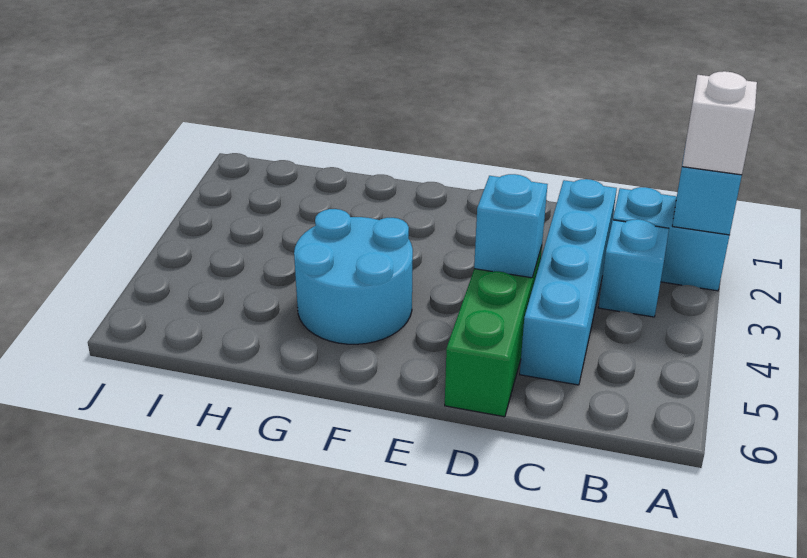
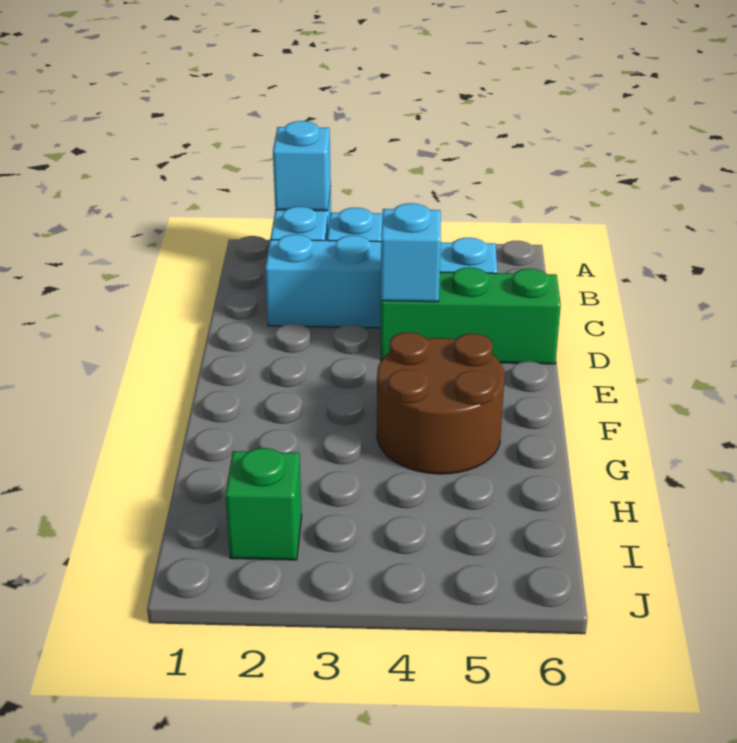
white brick A2 level 3 -> none
cyan round brick F4:G5 level 1 -> brown round brick F4:G5 level 1
none -> green brick I2 level 1

